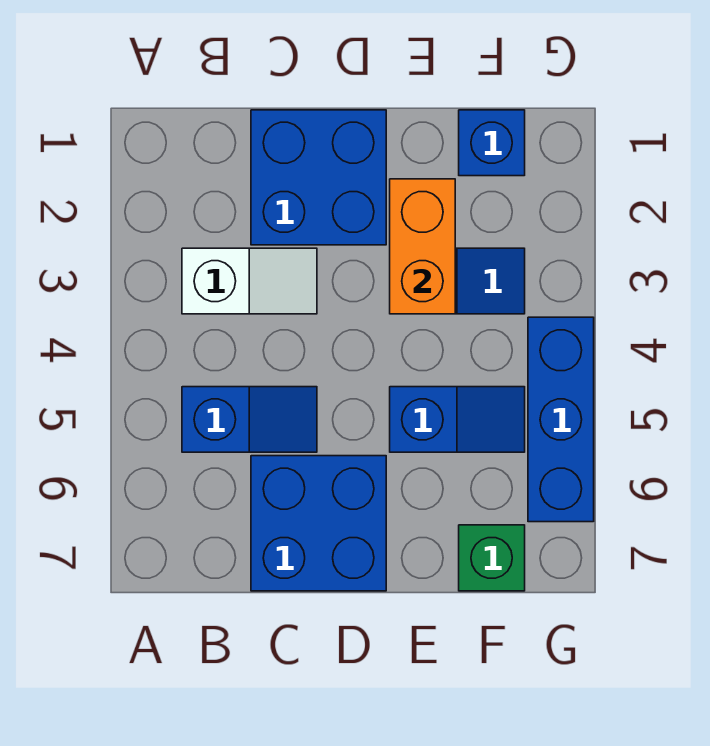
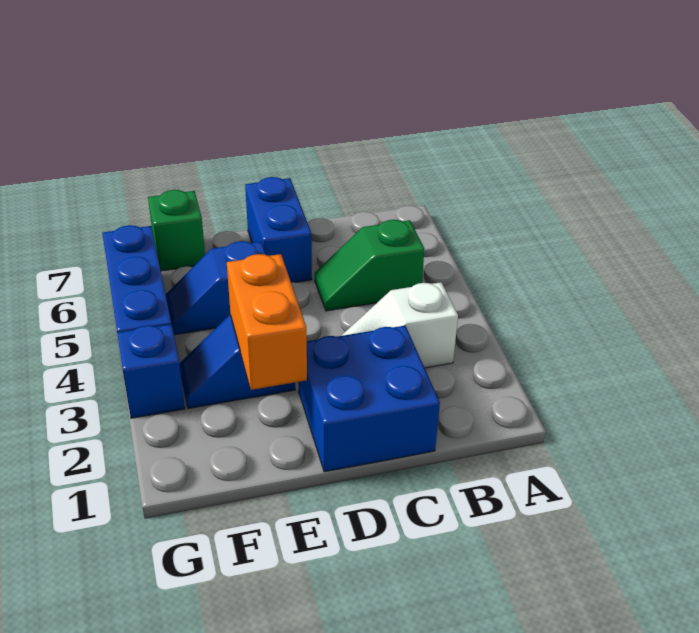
blue slope B5:C5 level 1 top B -> green slope B5:C5 level 1 top B
blue brick C6:D7 level 1 -> blue brick D6:D7 level 1
blue brick F1 level 1 -> blue brick G3 level 1

